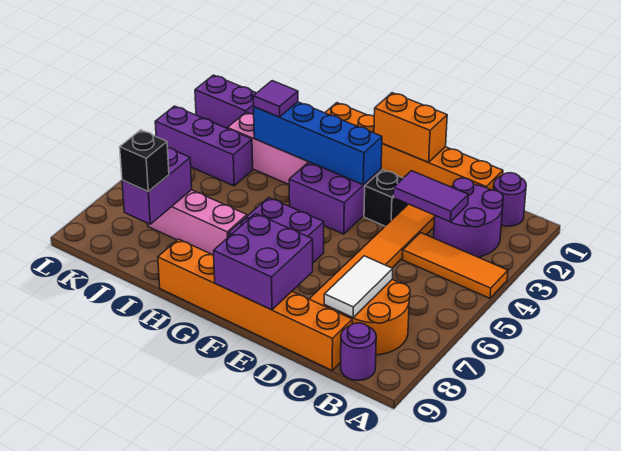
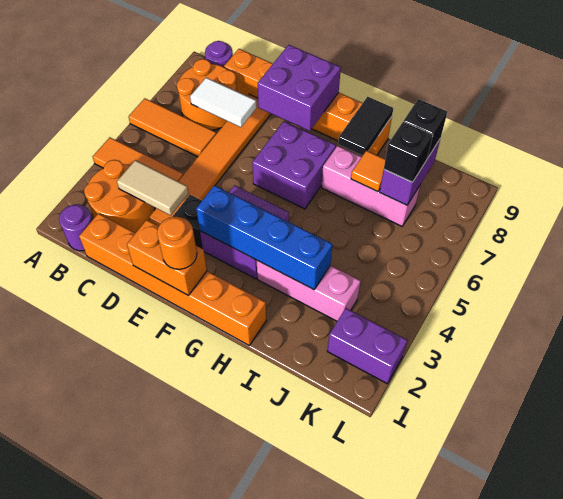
none -> orange tile A6:C6 level 1
purple round brick B2:C3 level 1 -> orange round brick B2:C3 level 1
purple tile C3:D3 level 2 -> tan tile C3:D3 level 2
white tile C7:C8 level 2 -> white tile C7:D7 level 2
none -> orange round brick F1 level 3
none -> black tile H8:H9 level 2
purple tile I3 level 3 -> none
none -> orange tile I7 level 2
purple brick J4:L4 level 1 -> none
none -> black brick J7 level 3

